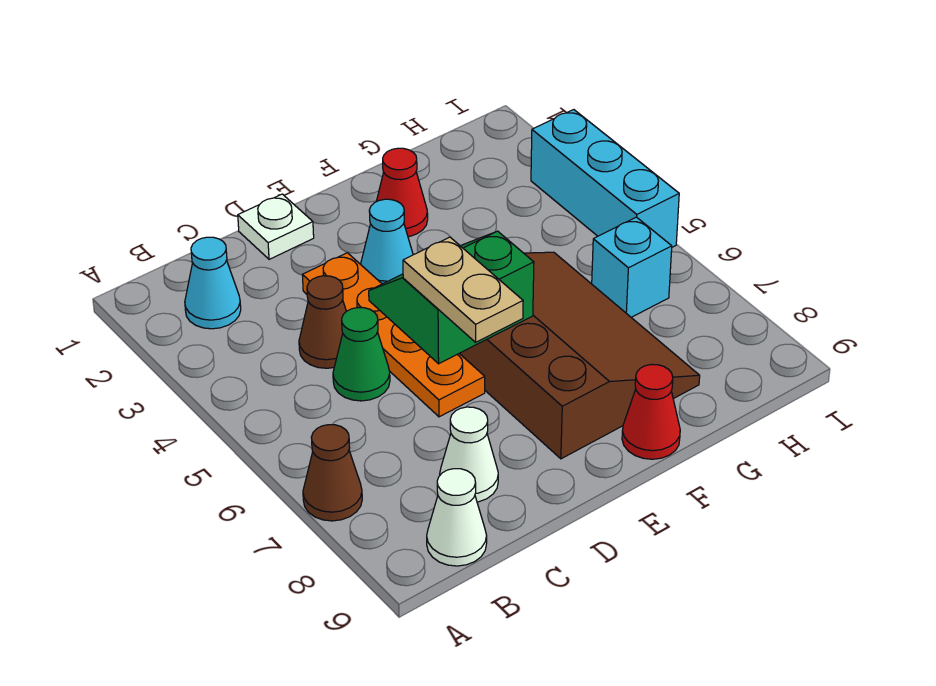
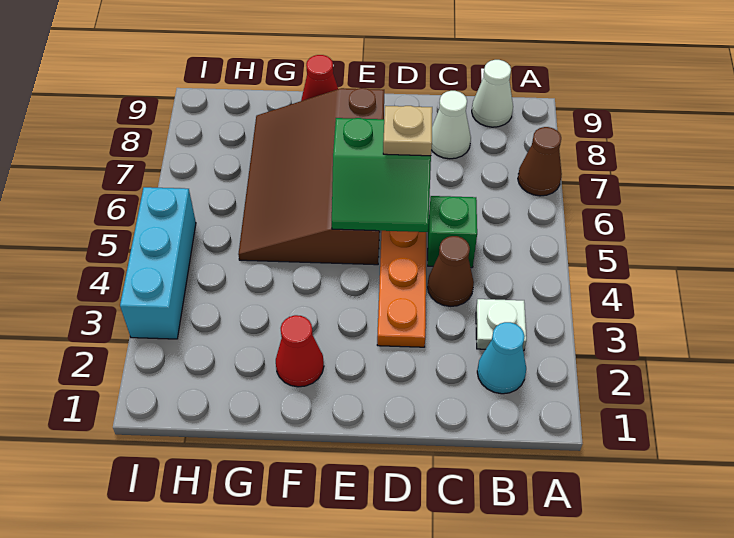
green cone C5 level 1 -> green brick C5 level 1
white plate D1 level 1 -> white plate B3 level 1
tan plate D6:D7 level 3 -> tan plate D6 level 3
cyan cone E3 level 1 -> none
cyan brick H6 level 1 -> none

